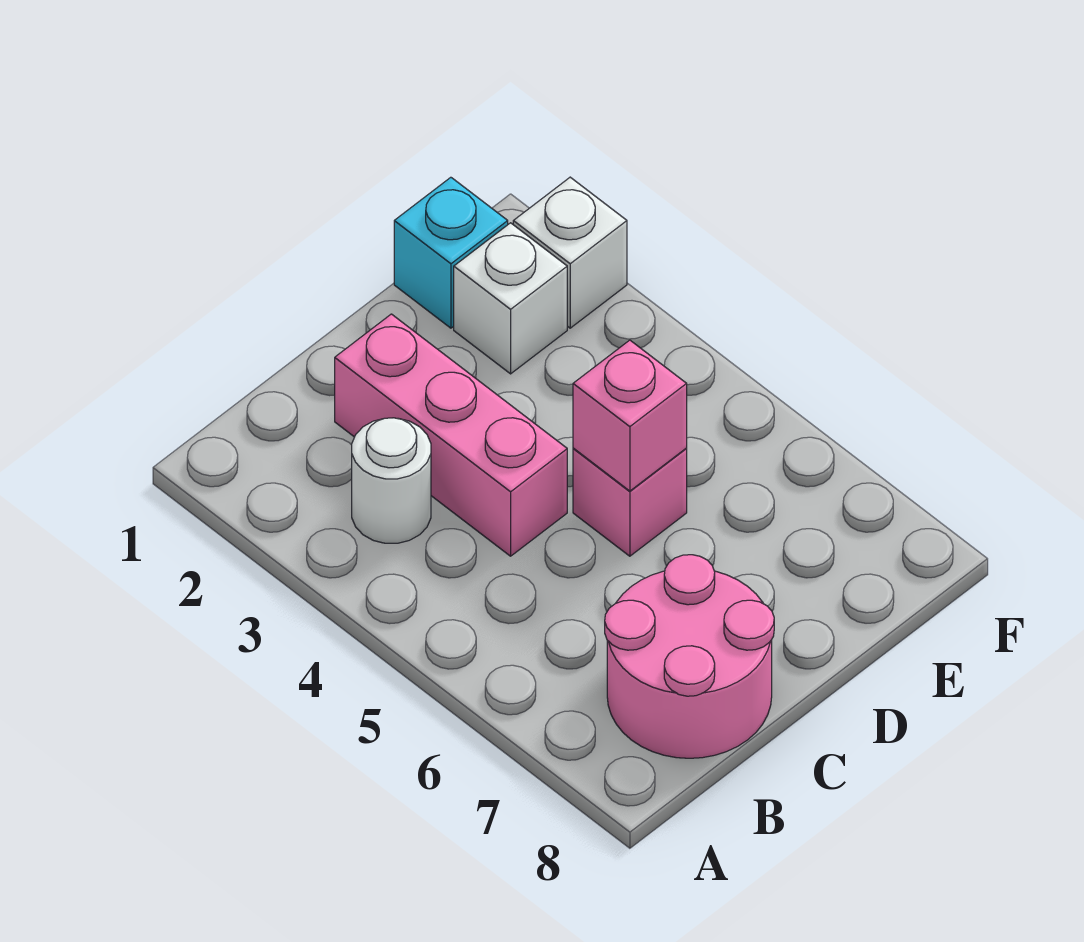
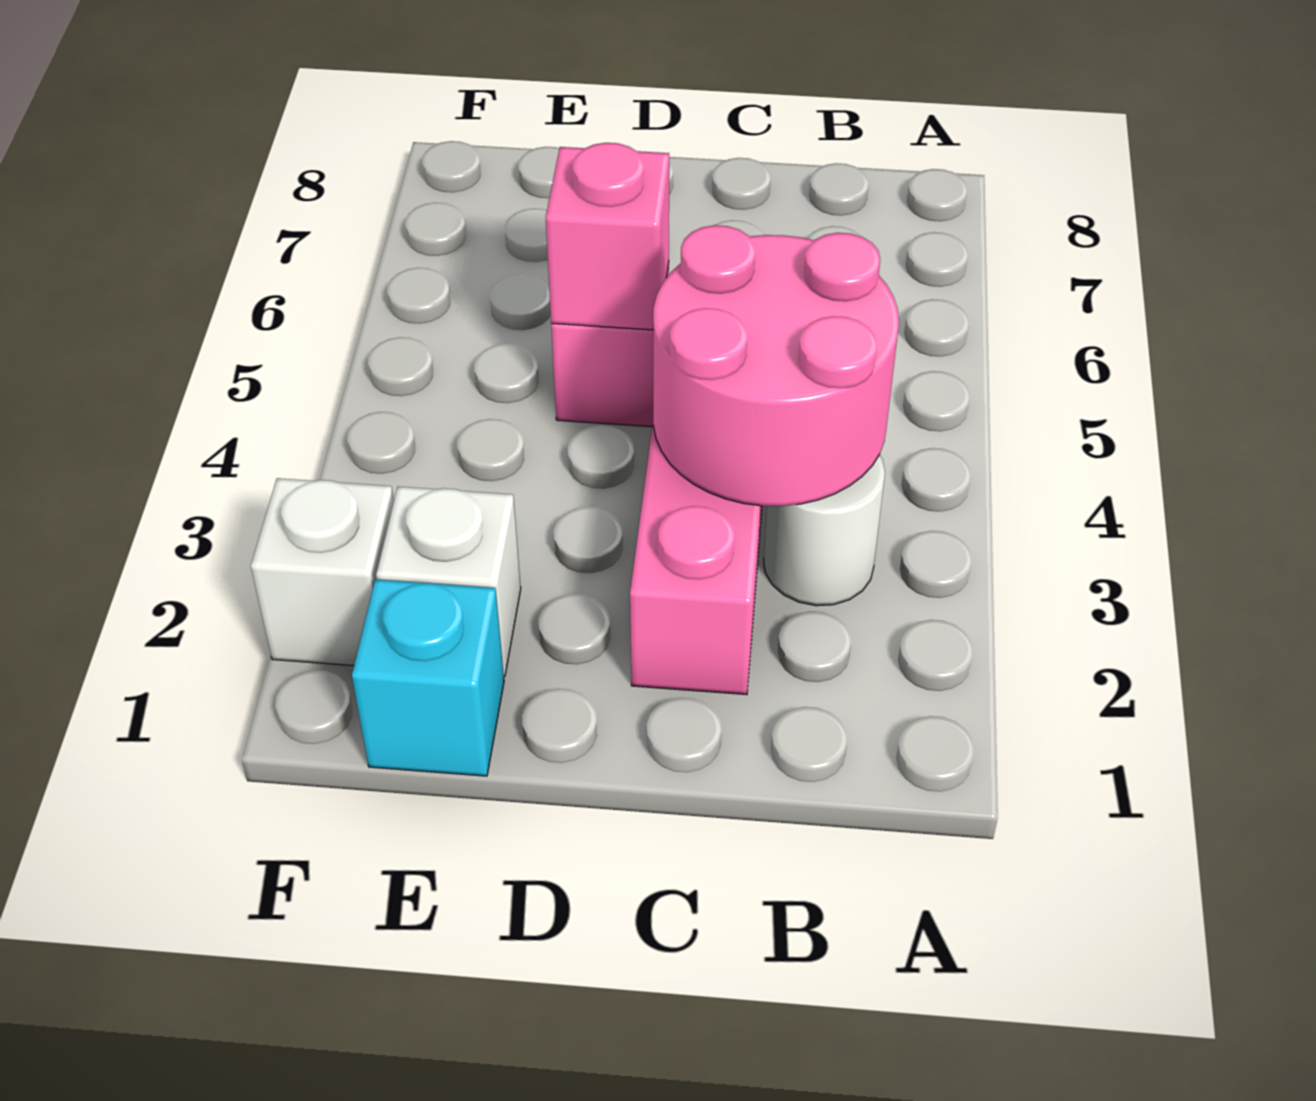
pink round brick B7:C8 level 1 -> pink round brick B3:C4 level 2

